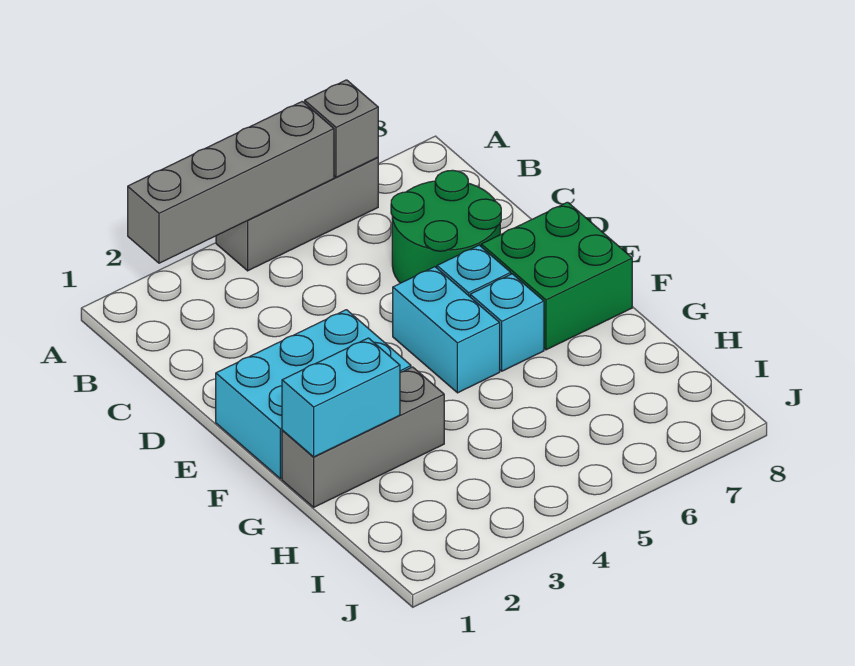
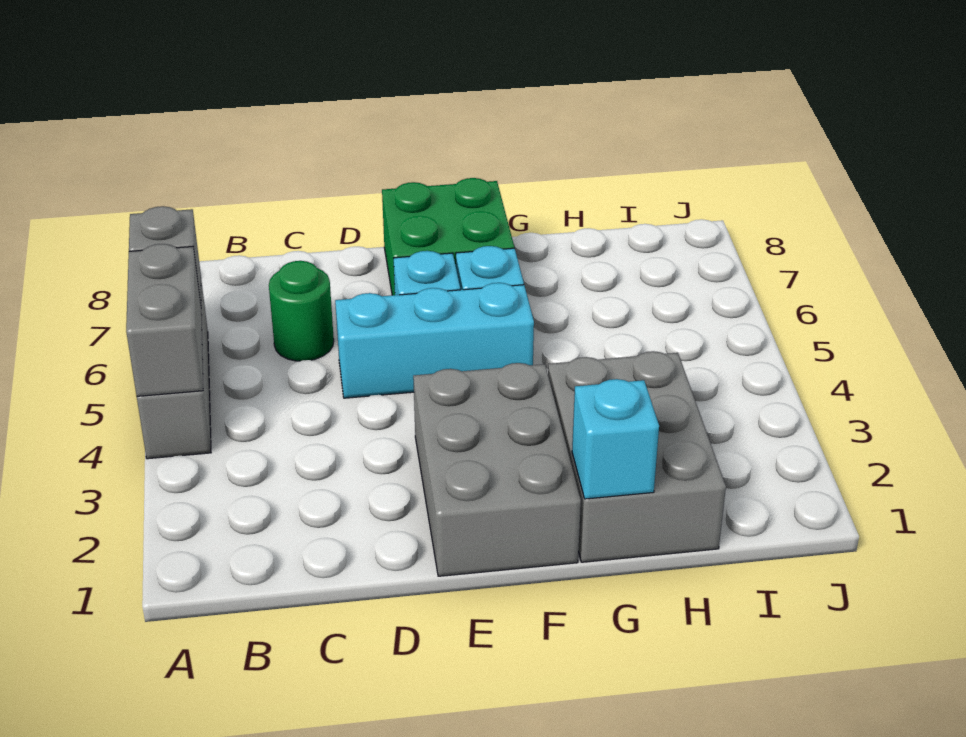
grey brick A2:A5 level 2 -> grey brick A4:A5 level 2
green round brick C6:D7 level 1 -> green round brick C6 level 1
cyan brick E1:F3 level 1 -> grey brick E1:F3 level 1
cyan brick E5:F5 level 1 -> cyan brick D5:F5 level 1
grey brick G1:G3 level 1 -> grey brick G1:H3 level 1
cyan brick G1:G2 level 2 -> cyan brick G1 level 2

